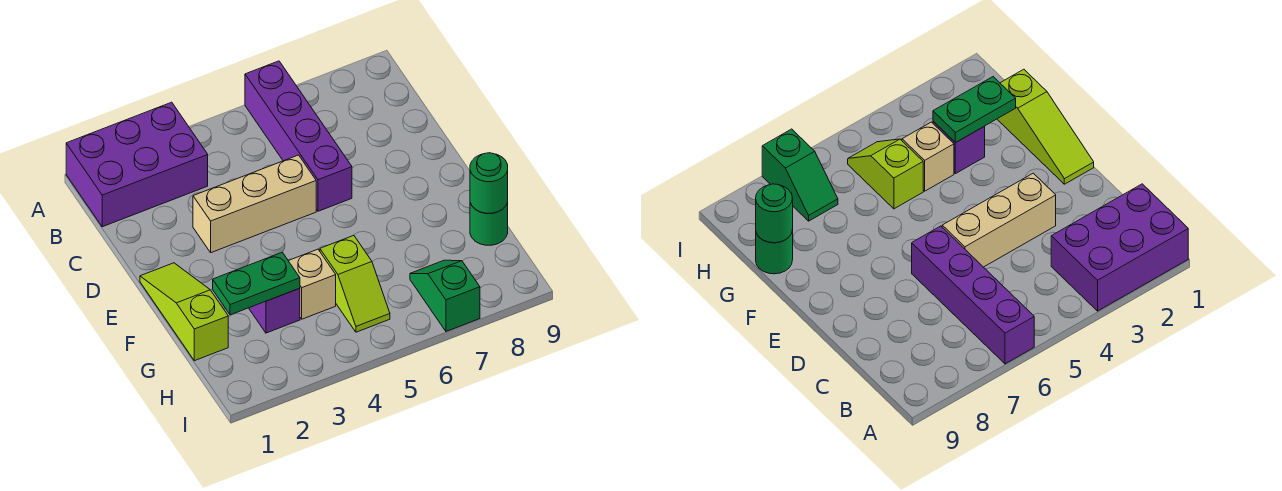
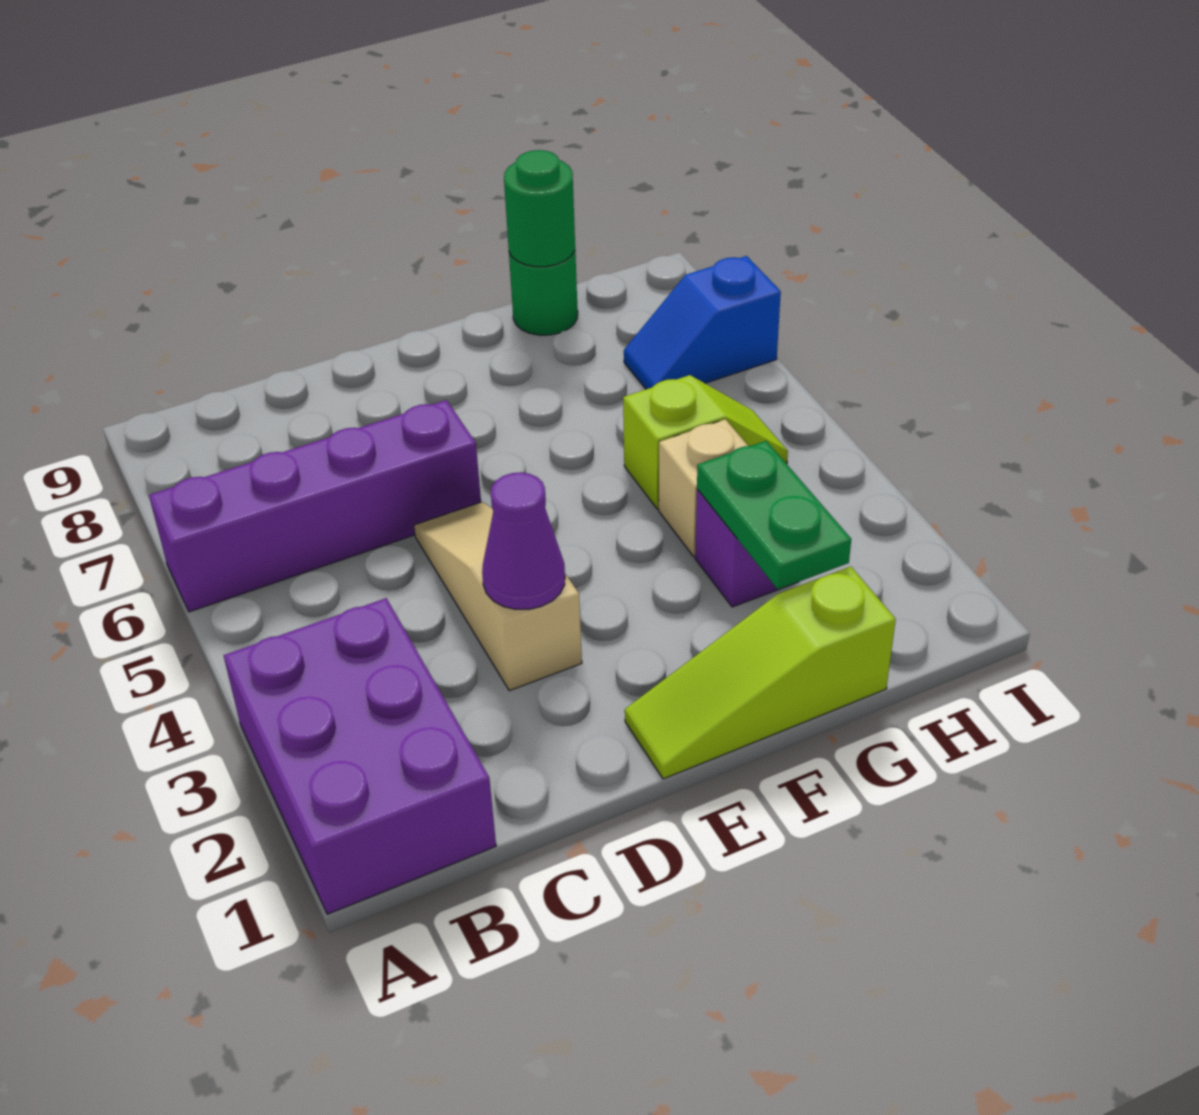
tan brick D3:D5 level 1 -> tan slope D3:D5 level 1 top 3
none -> purple cone D3 level 2
green slope H7:I7 level 1 top I -> blue slope H7:I7 level 1 top I

